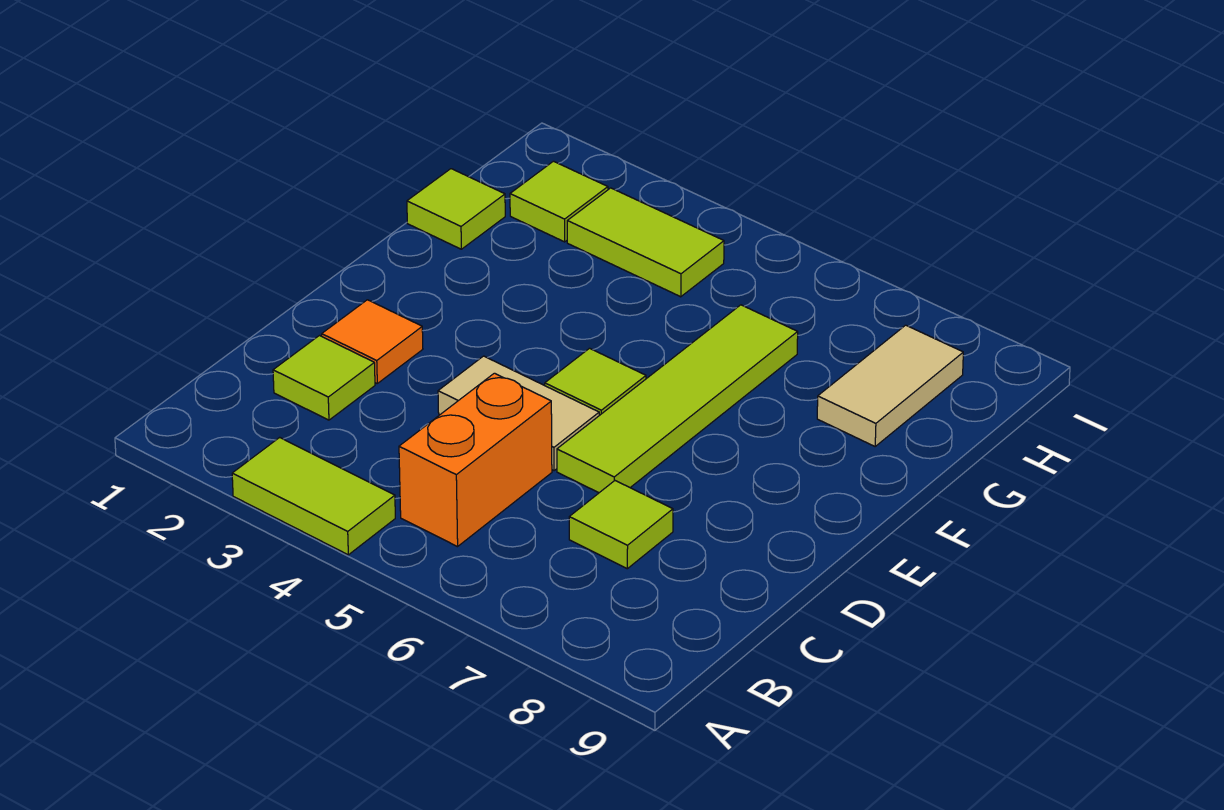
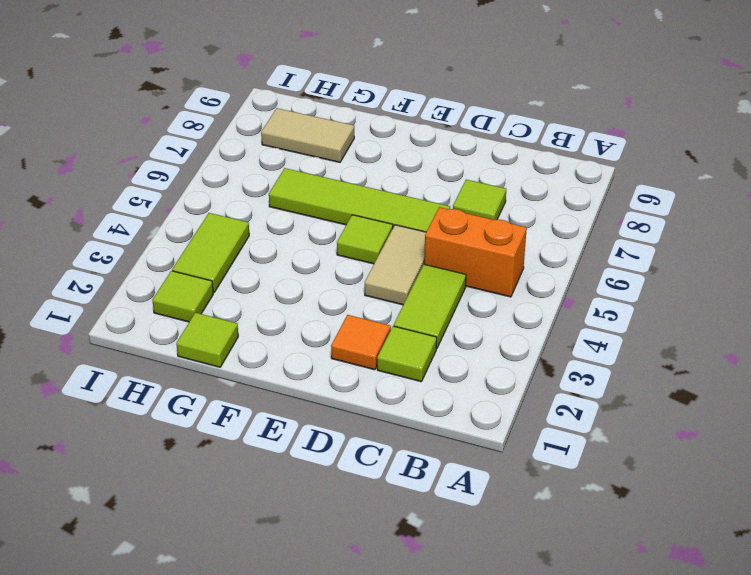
lime tile A3:A4 level 1 -> lime tile C3:C4 level 1

